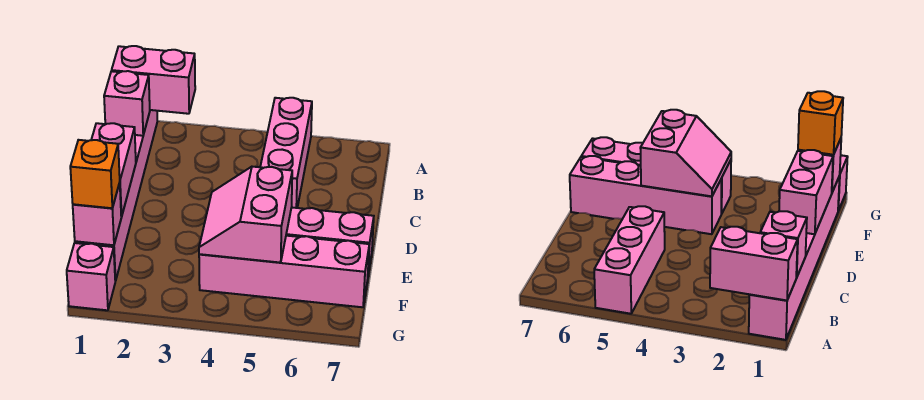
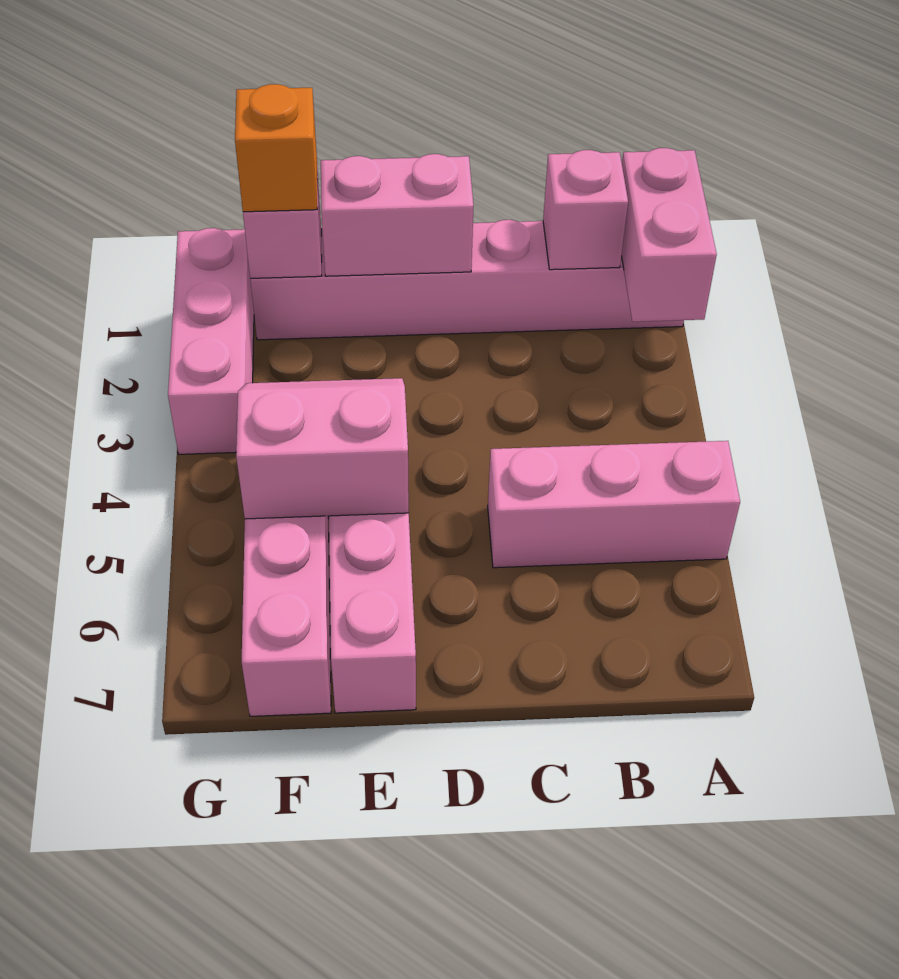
pink brick G1 level 1 -> pink brick G1:G3 level 1

